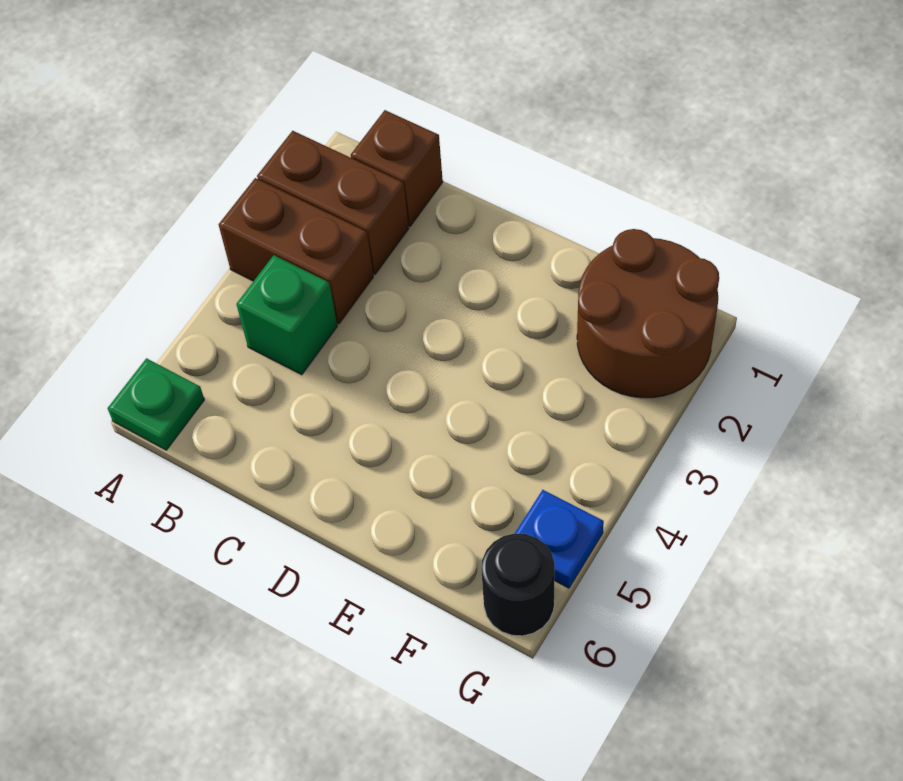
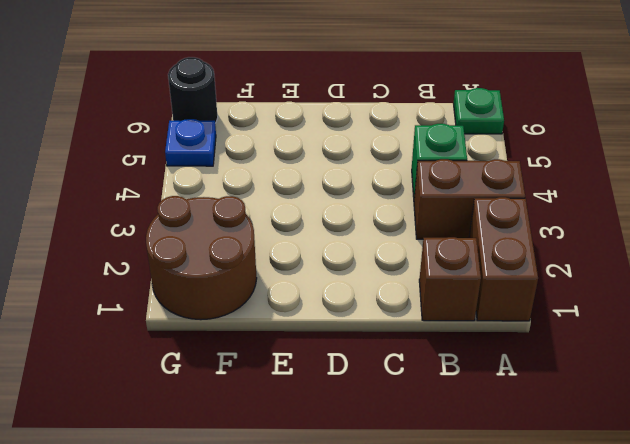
brown brick A2:B2 level 1 -> brown brick A1:A2 level 1

